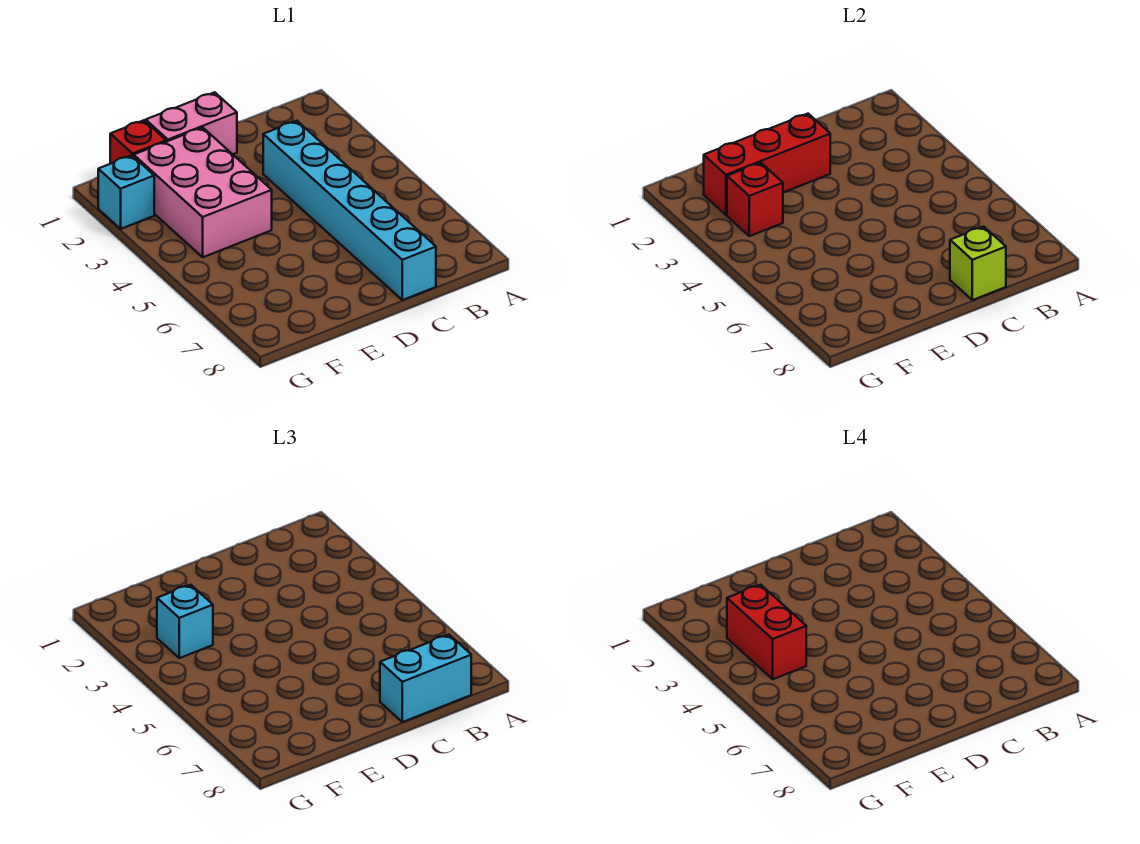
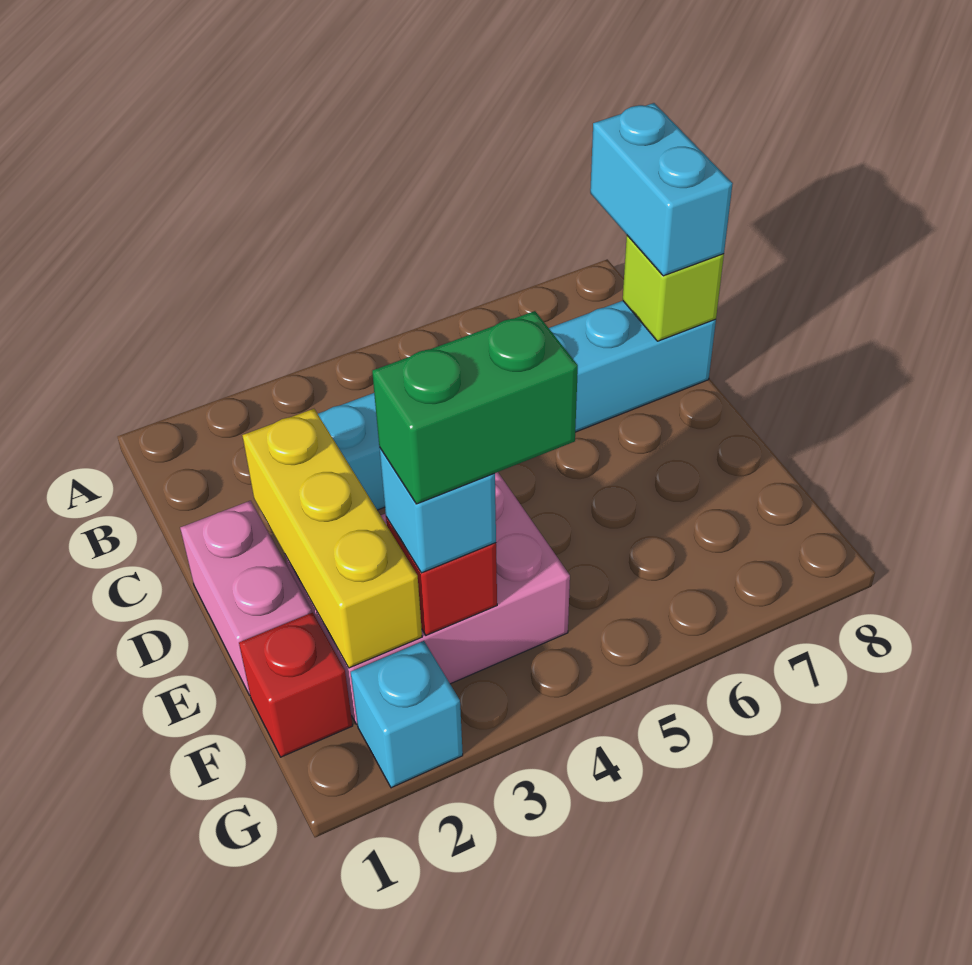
red brick D2:F2 level 2 -> yellow brick D2:F2 level 2
red brick F3:F4 level 4 -> green brick F3:F4 level 4

